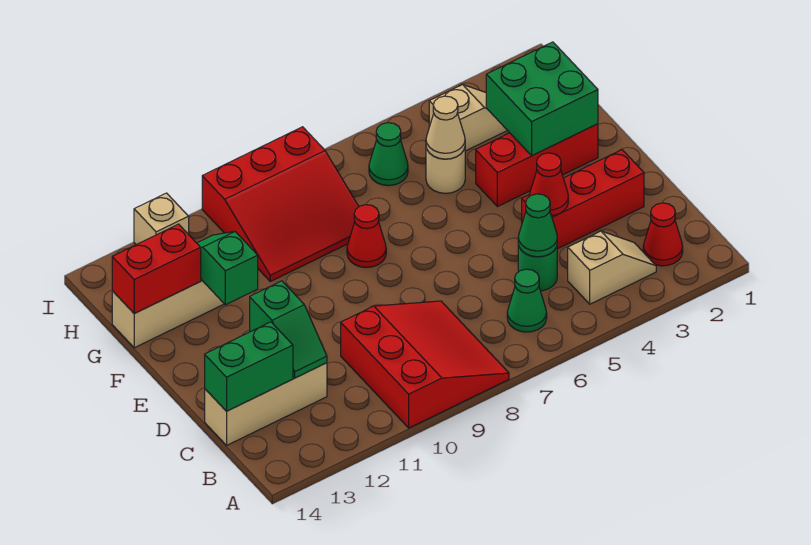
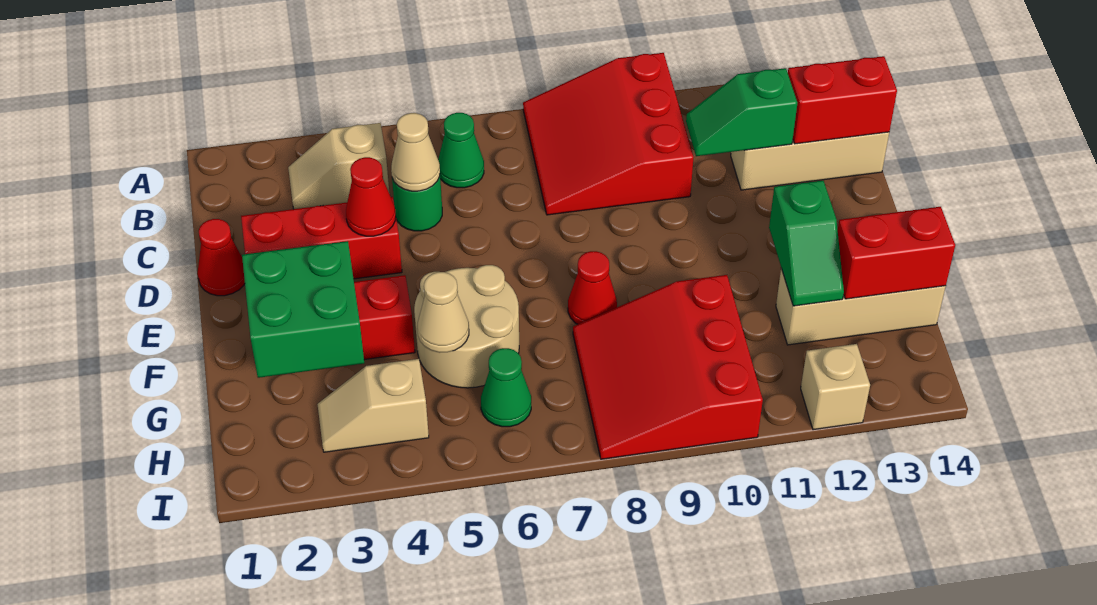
red cone B2 level 1 -> red cone D1 level 1
green cone C5 level 2 -> tan cone C5 level 2
green slope C12:D12 level 2 top D -> green slope C11:C12 level 2 top 12
green brick C13:C14 level 2 -> red brick C13:C14 level 2
tan round brick G5 level 1 -> tan round brick F5:G6 level 1
red slope G8:I10 level 1 top I -> red slope G8:I10 level 1 top 10

